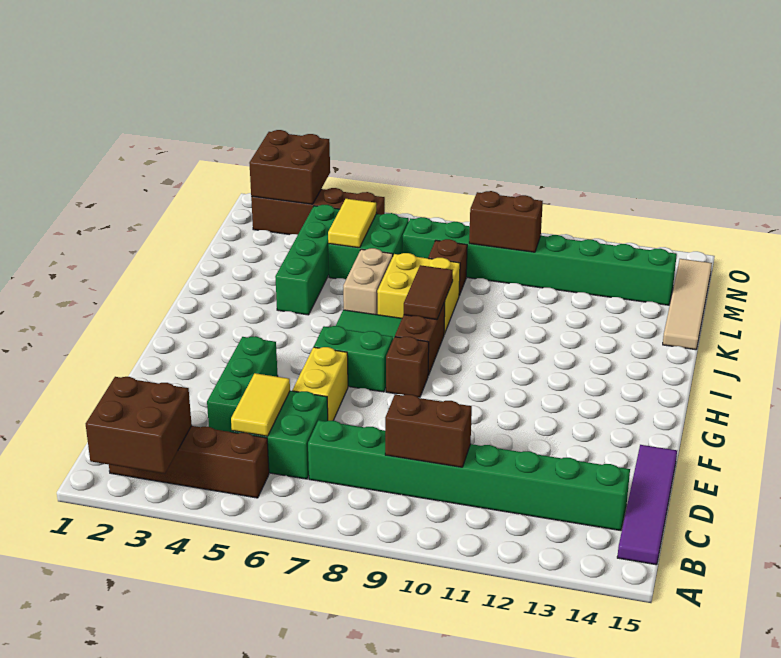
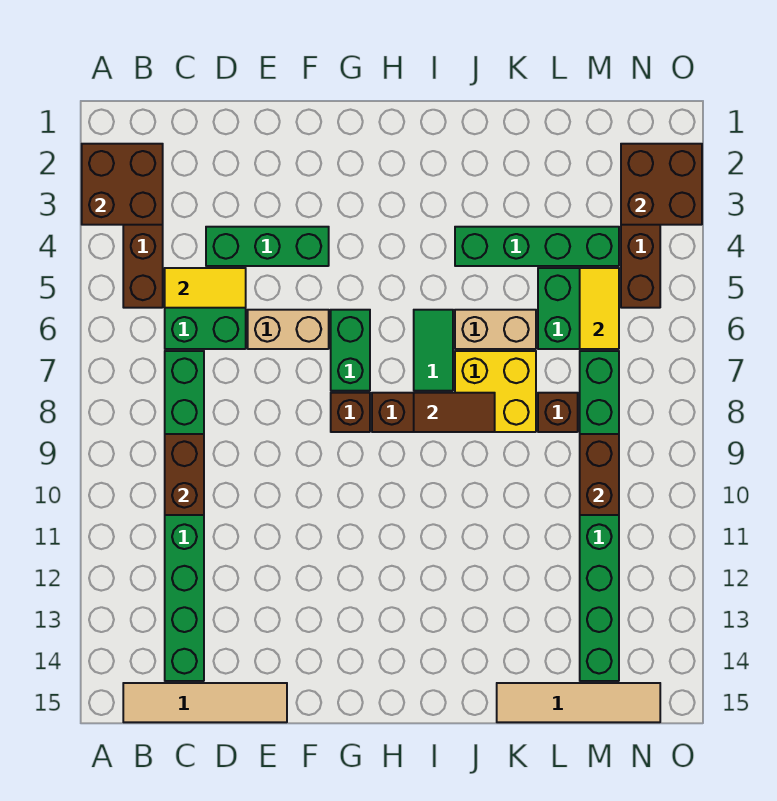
purple tile B15:E15 level 1 -> tan tile B15:E15 level 1
yellow brick E6:F6 level 1 -> tan brick E6:F6 level 1
yellow tile L5:M5 level 2 -> yellow tile M5:M6 level 2

